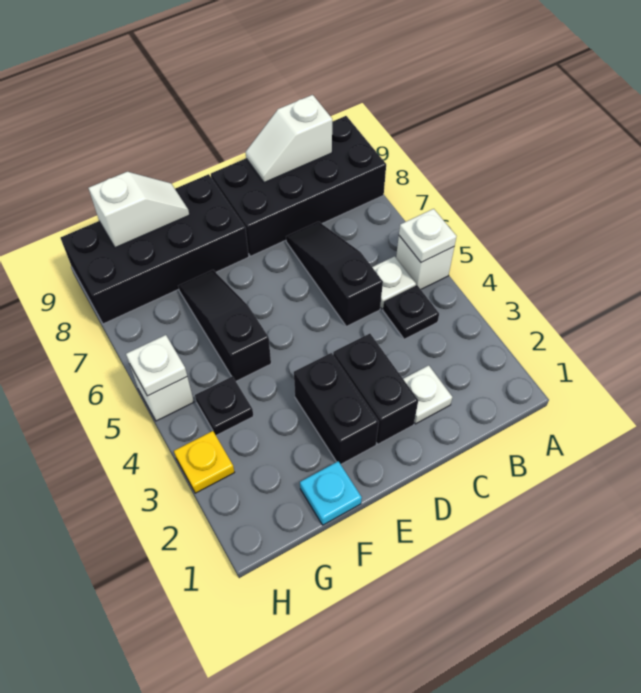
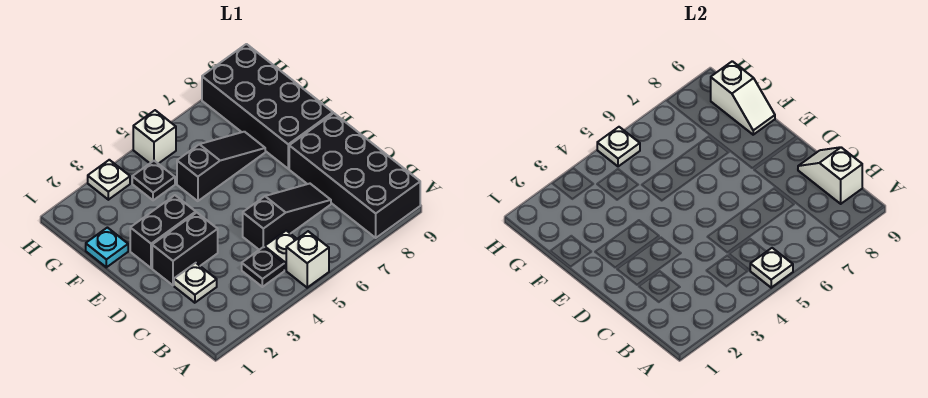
yellow plate H3 level 1 -> white plate H3 level 1

